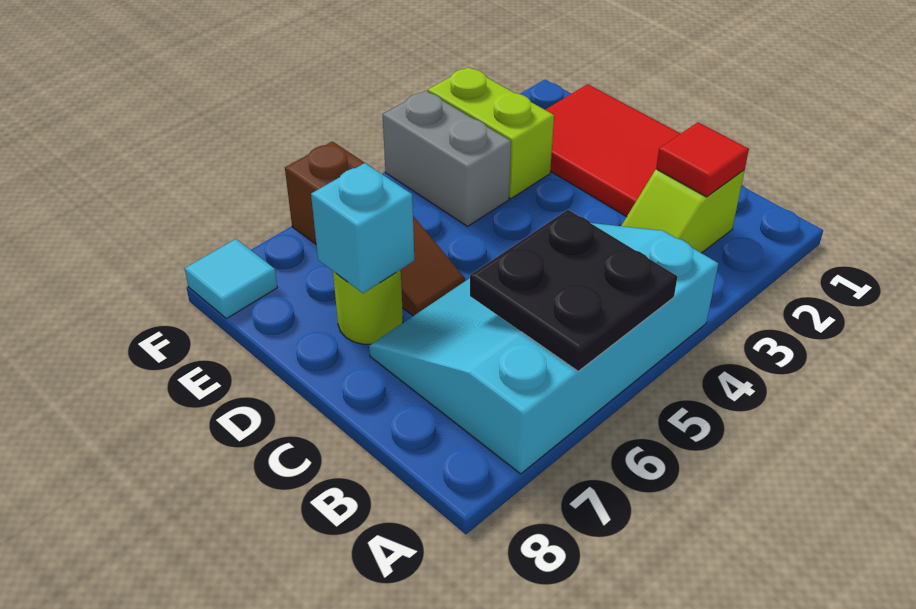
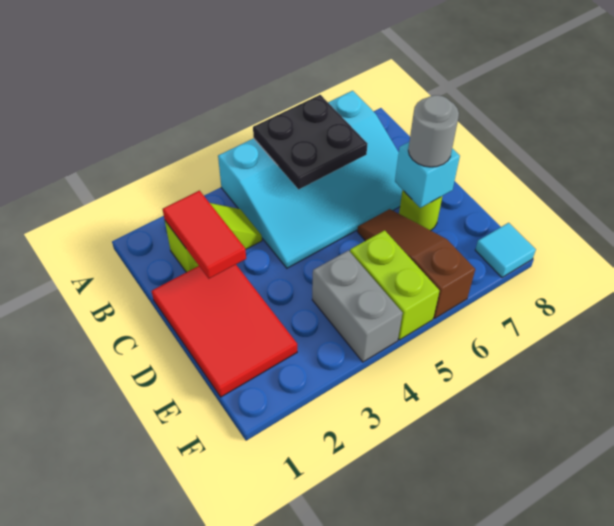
red tile B2 level 2 -> red tile B2:C2 level 2
none -> grey round brick D7 level 3
lime brick E3:F3 level 1 -> lime brick E5:F5 level 1

